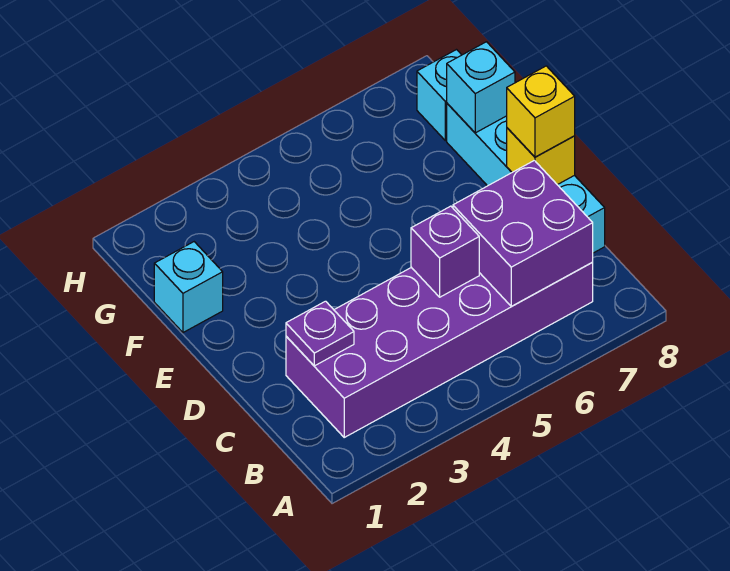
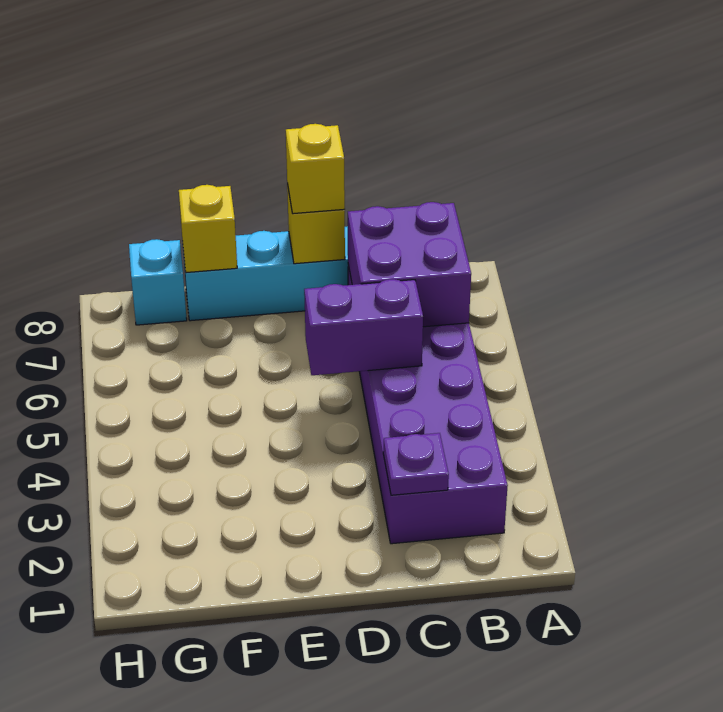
purple brick C5 level 2 -> purple brick C5:D5 level 2
cyan brick F1 level 1 -> none
cyan brick F8 level 2 -> yellow brick F8 level 2

